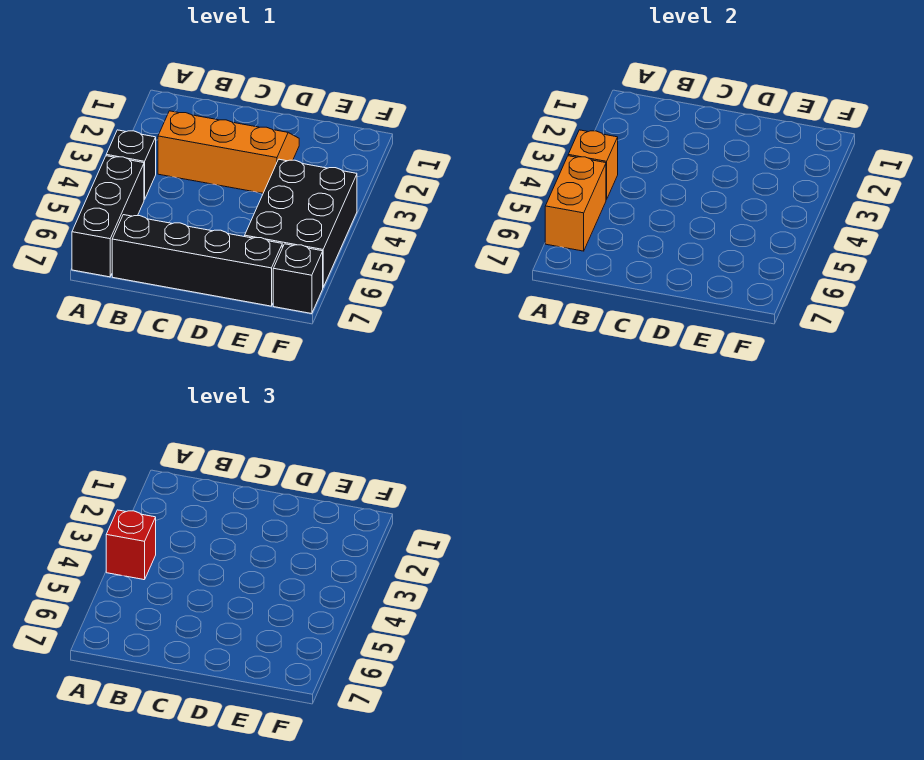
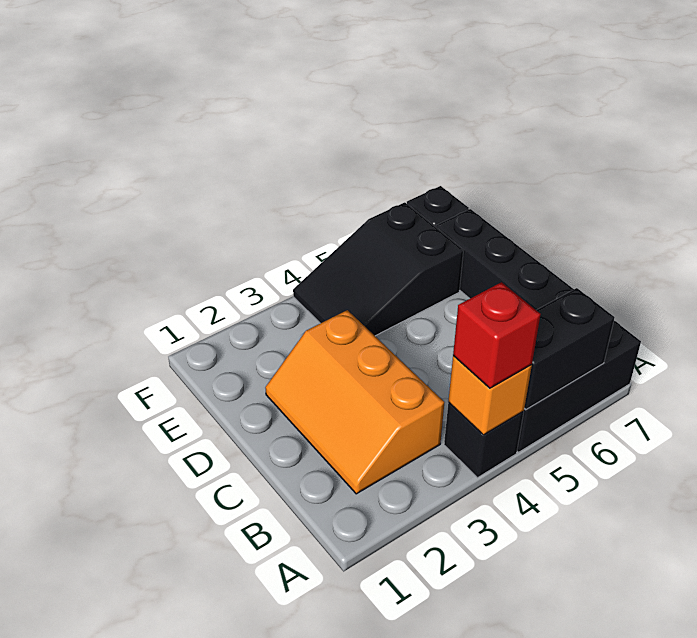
orange brick A5:A6 level 2 -> black brick A5:A6 level 2
black brick E4:F6 level 1 -> black slope E4:F6 level 1 top 6

